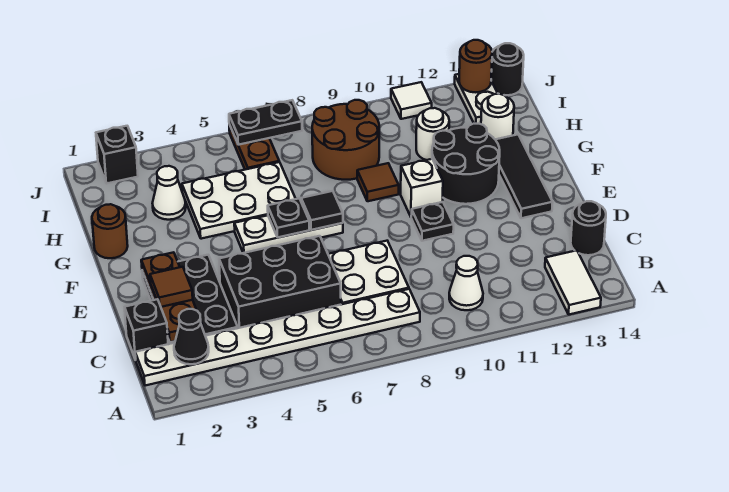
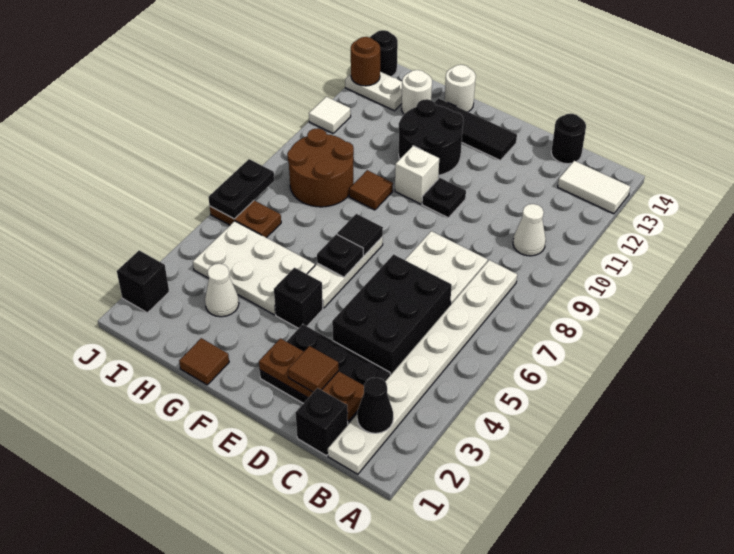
none -> black brick F4 level 1
brown round brick G1 level 1 -> brown tile G1 level 1
white plate G4:H6 level 1 -> white plate G4:I5 level 1
white round brick H11 level 1 -> white round brick G14 level 1

